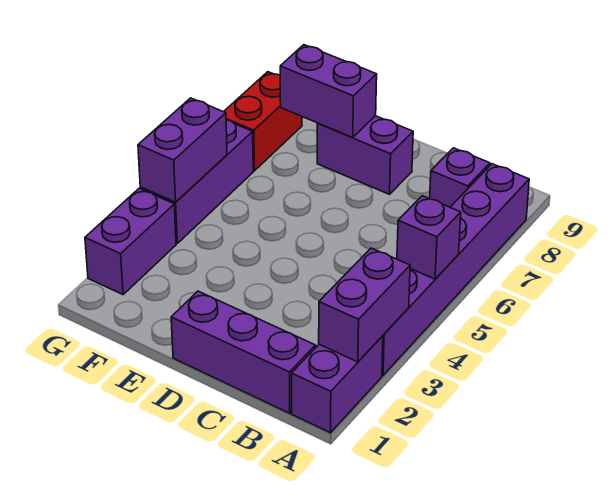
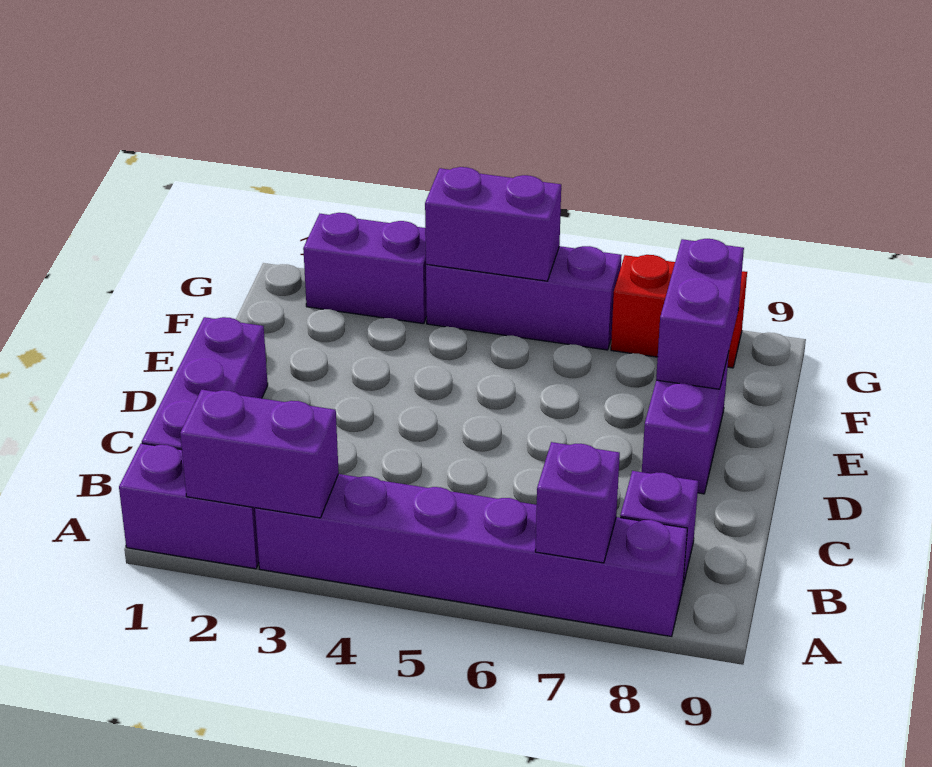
purple brick A5 level 2 -> purple brick A7 level 2

